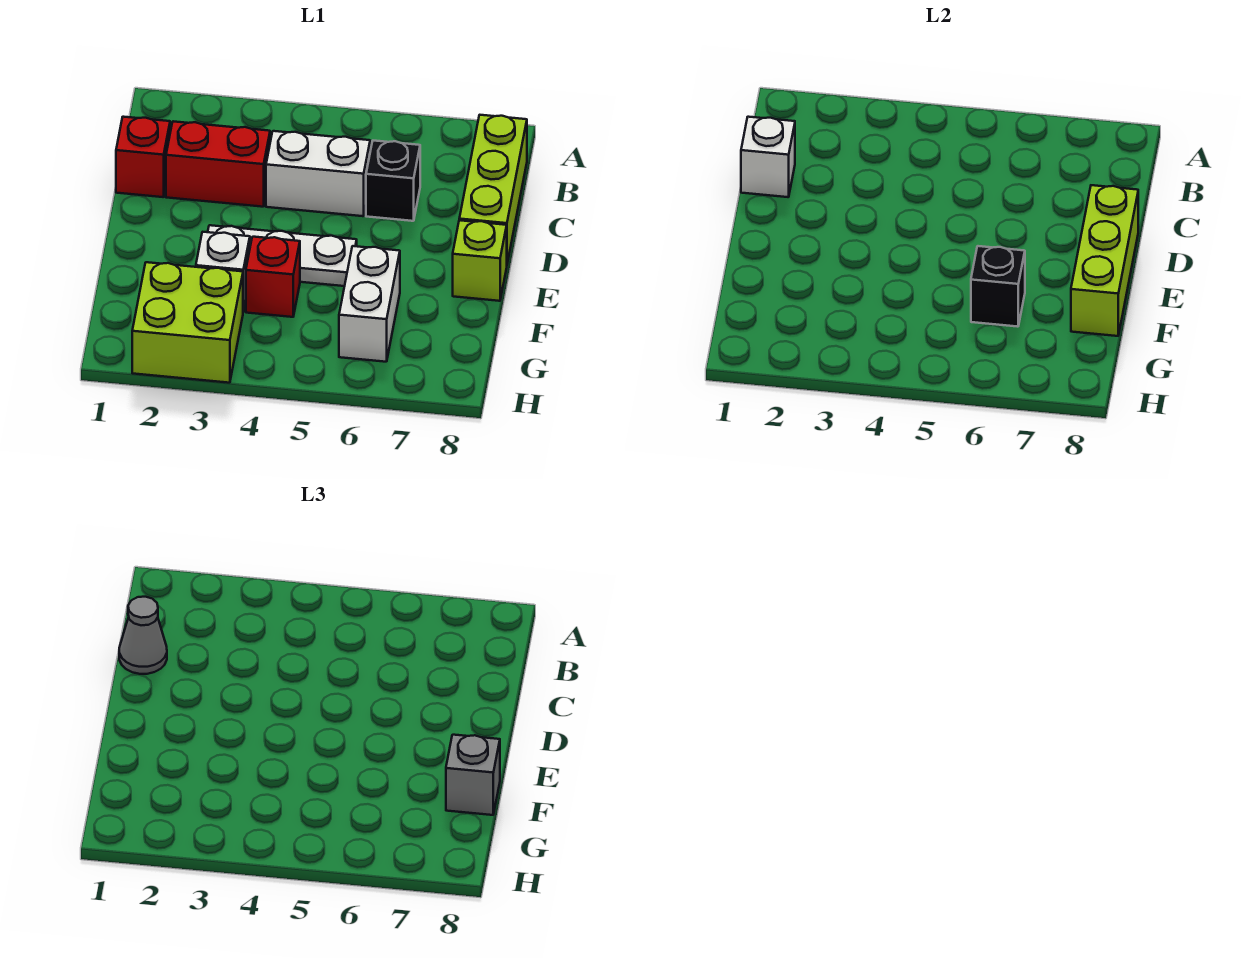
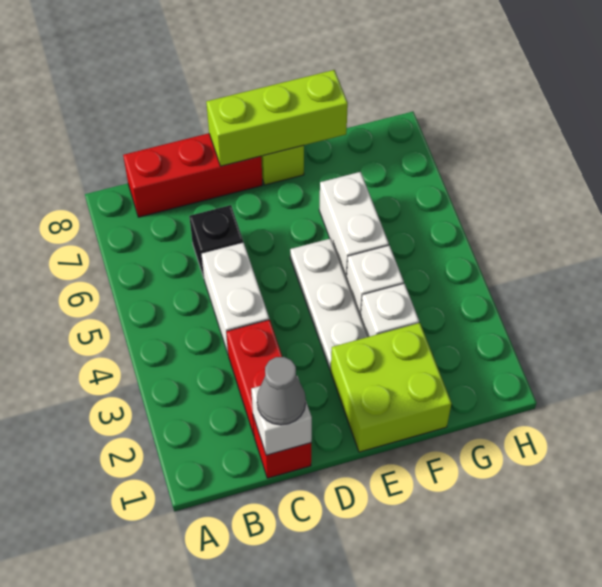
lime brick B8:D8 level 1 -> red brick B8:D8 level 1
red brick F4 level 1 -> white brick F4 level 1
white brick F6:G6 level 1 -> white brick F5:F6 level 1
black brick F6 level 2 -> none
grey brick F8 level 3 -> none
lime brick G2:H3 level 1 -> lime brick E1:F2 level 1

